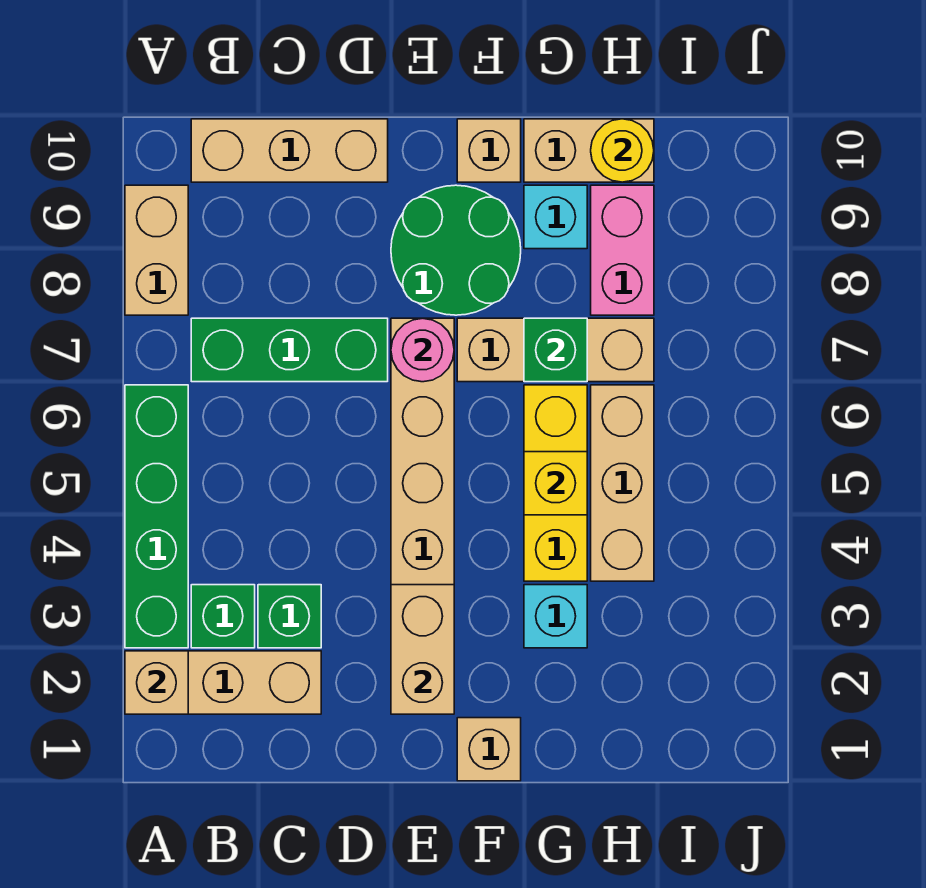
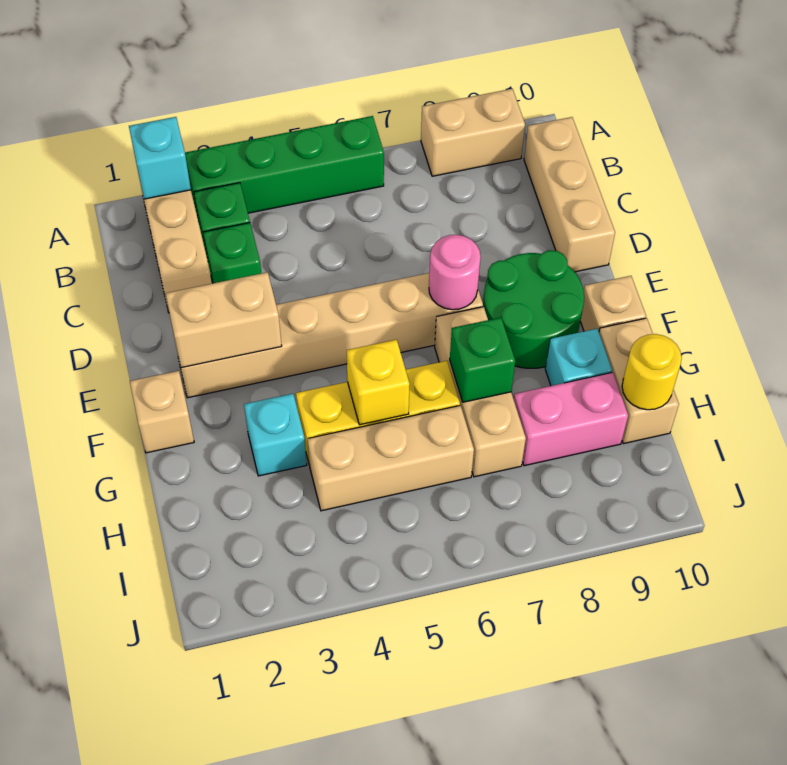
tan brick A2 level 2 -> cyan brick A2 level 2
green brick B7:D7 level 1 -> none

